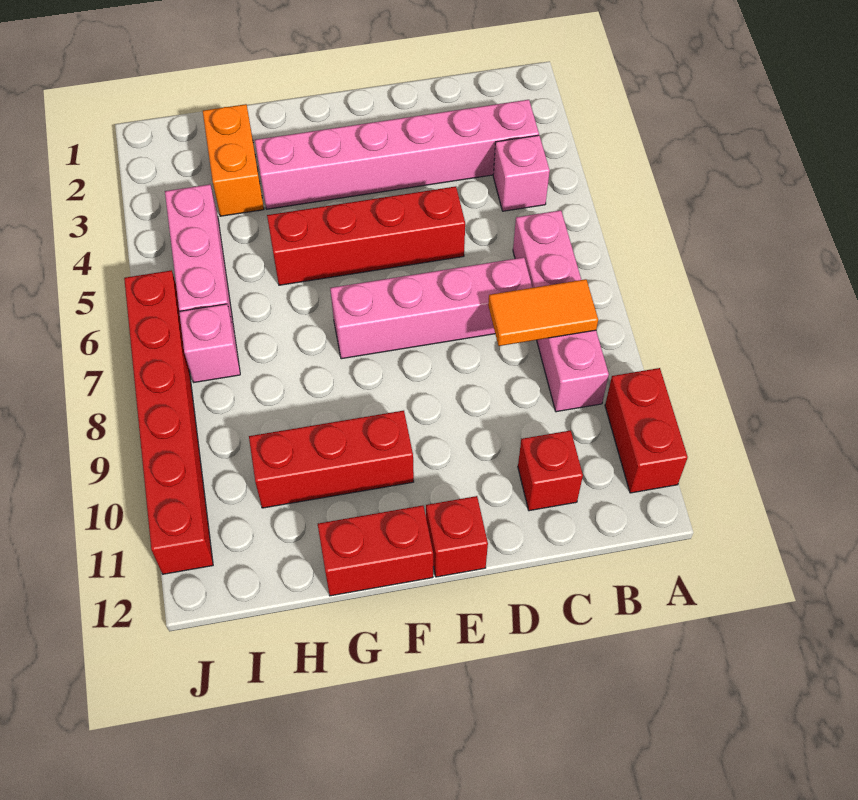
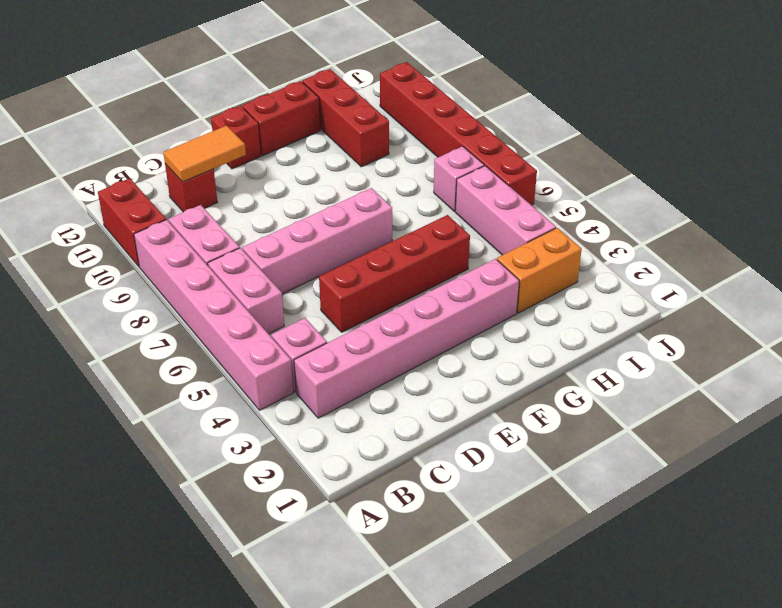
none -> pink brick A4:A9 level 1
orange tile B8:C8 level 2 -> orange tile C11:D11 level 2
red brick F10:H10 level 1 -> red brick H10:H12 level 1
orange brick H2:H3 level 1 -> orange brick H3:I3 level 1

